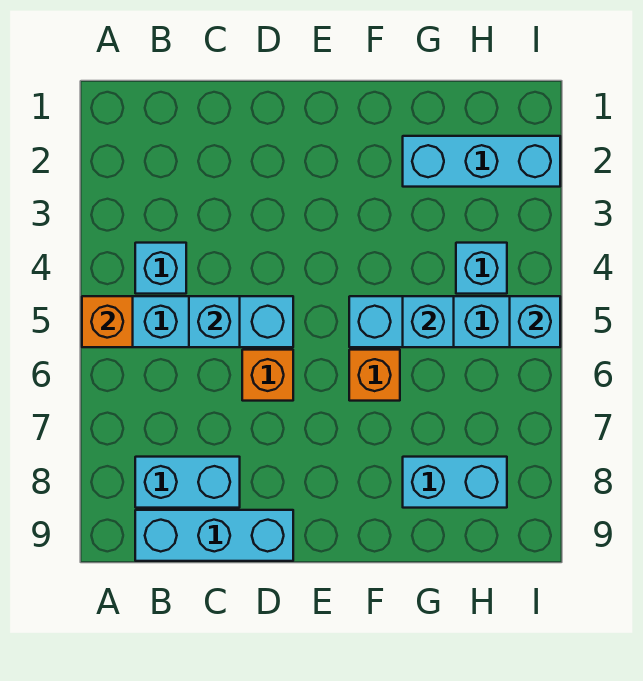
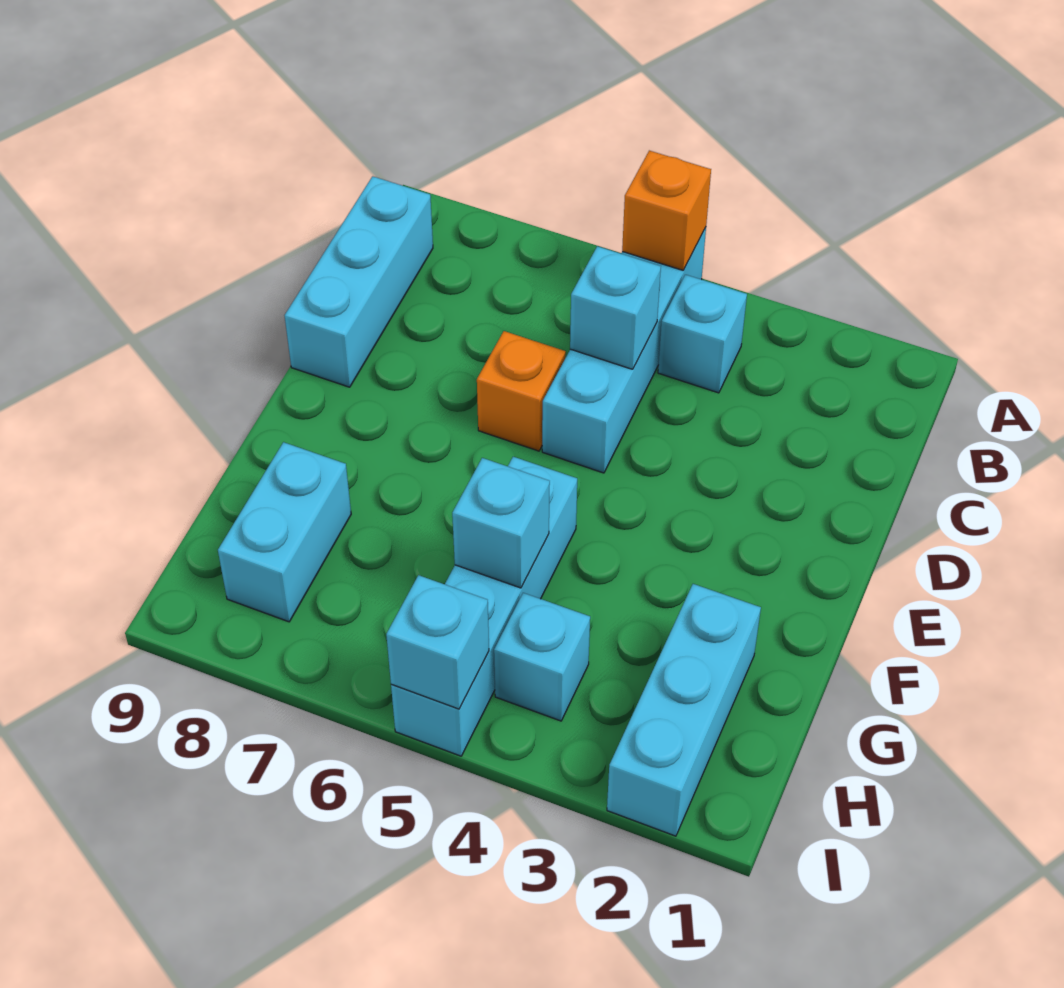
cyan brick B8:C8 level 1 -> none
orange brick F6 level 1 -> none

